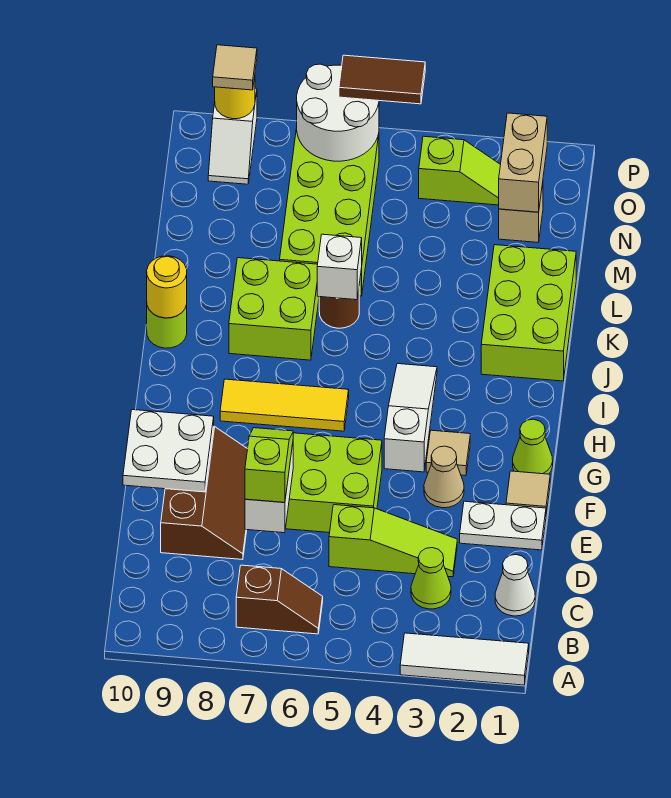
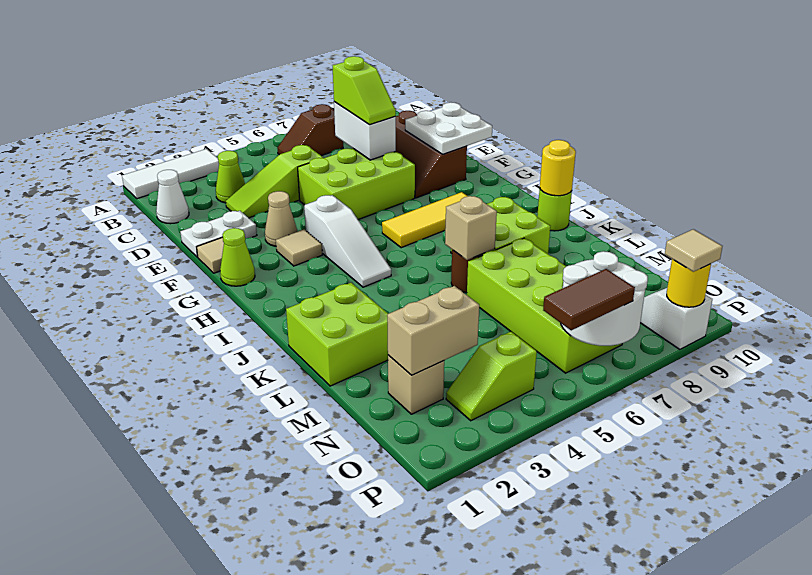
lime brick J1:L2 level 1 -> lime brick K1:L2 level 1
white brick K6 level 2 -> tan brick K6 level 2
tan brick N2:O2 level 2 -> tan brick N2:N3 level 2

